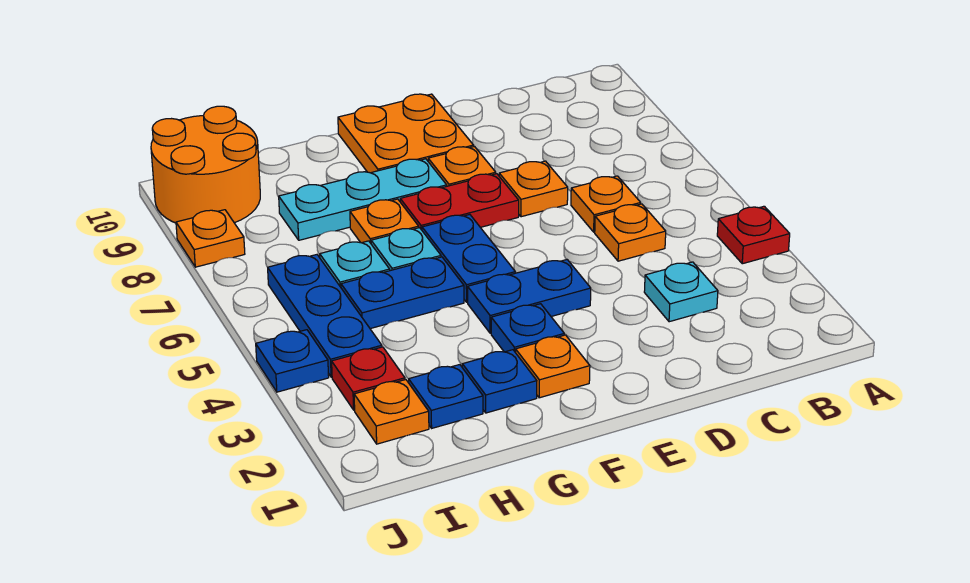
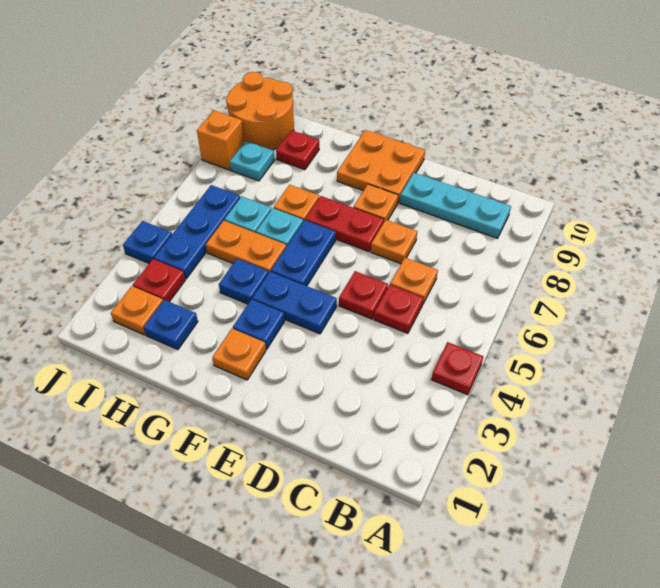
cyan plate C3 level 1 -> cyan plate I8 level 1
orange plate C5 level 1 -> red plate C5 level 1
none -> red plate D5 level 1
cyan plate F8:H8 level 1 -> cyan plate B9:D9 level 1
blue plate G2 level 1 -> blue plate G4 level 1
blue plate G5:H5 level 1 -> orange plate G5:H5 level 1
none -> red plate H9 level 1
orange plate J8 level 1 -> orange brick J8 level 1

